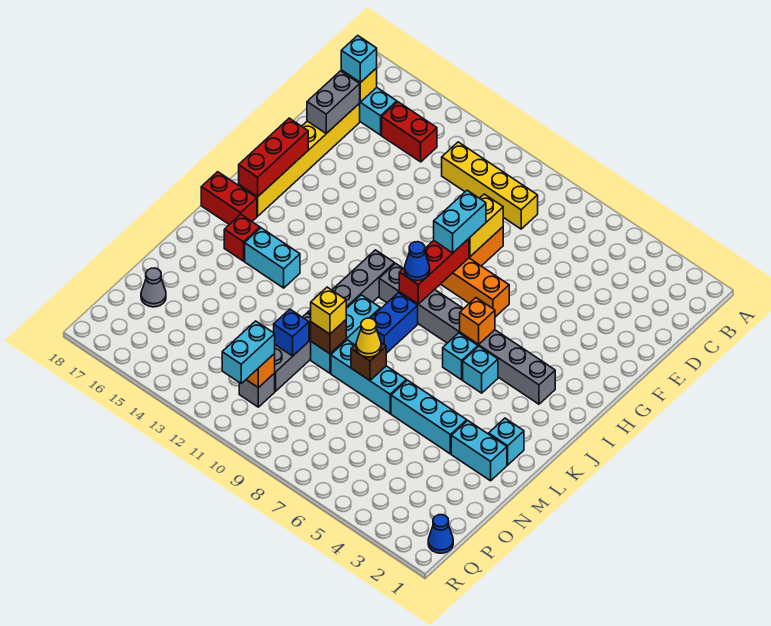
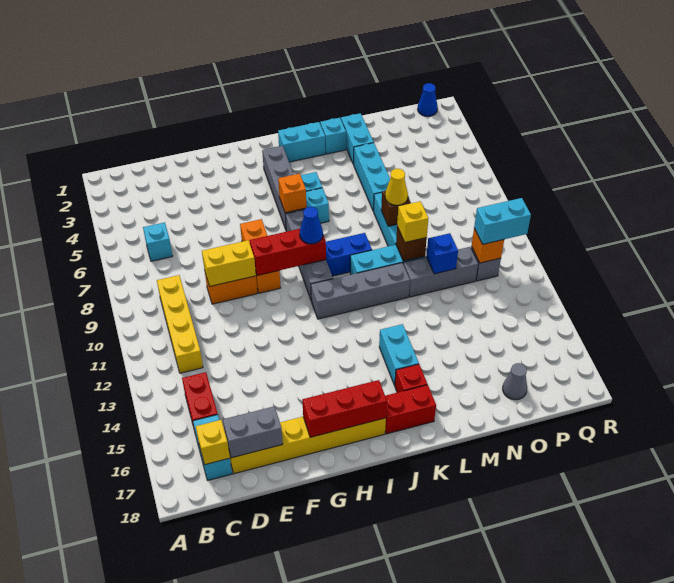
cyan brick C17 level 3 -> cyan brick C6 level 1
cyan brick F9:G9 level 3 -> cyan brick J2:K2 level 1
red brick J17:J18 level 1 -> red brick J17:K17 level 1

